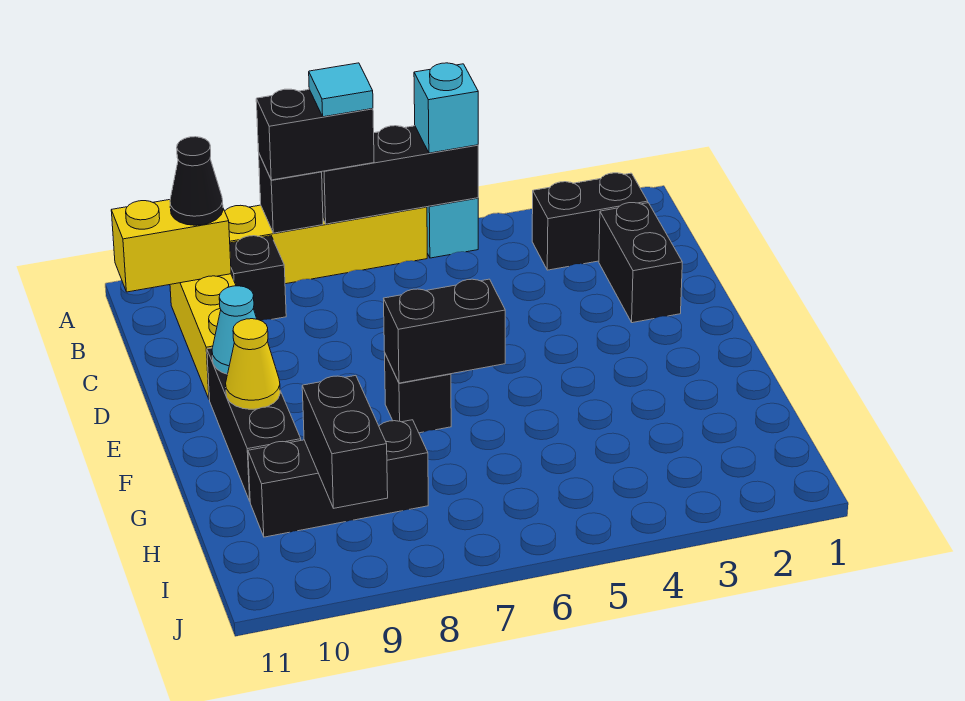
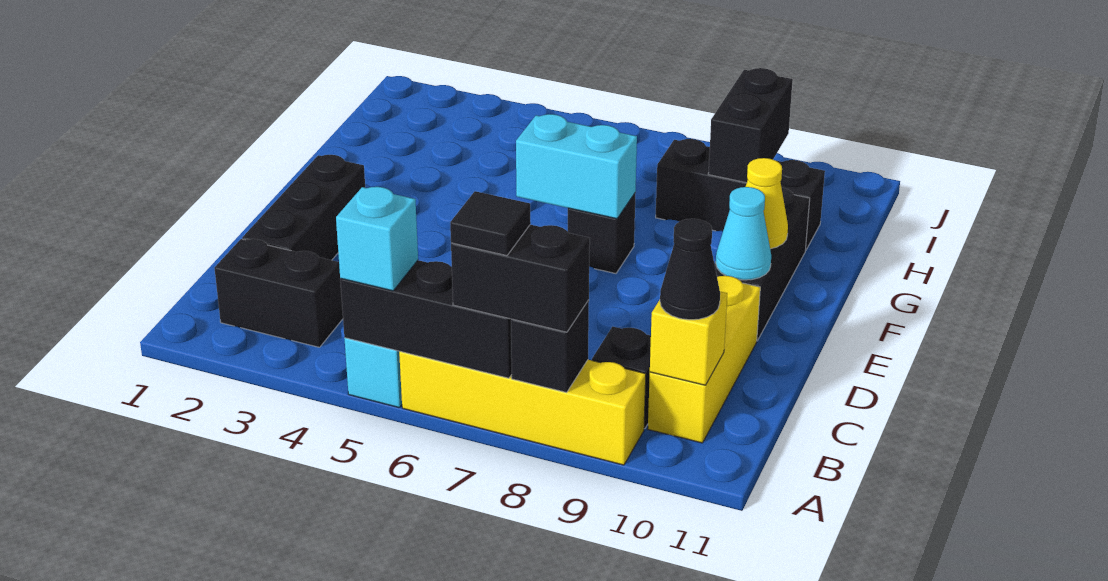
cyan tile A7 level 4 -> black tile A7 level 4
yellow brick B10:B11 level 2 -> yellow brick B10 level 2
black brick C2:D2 level 1 -> black brick C2:E2 level 1
black brick F6:F7 level 2 -> cyan brick F6:F7 level 2

